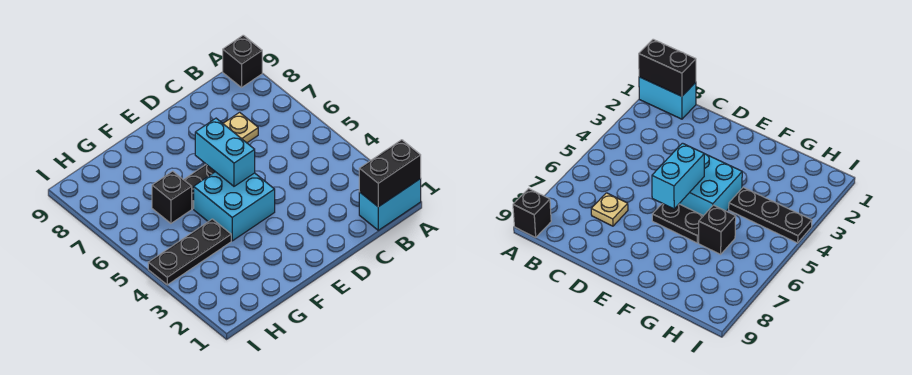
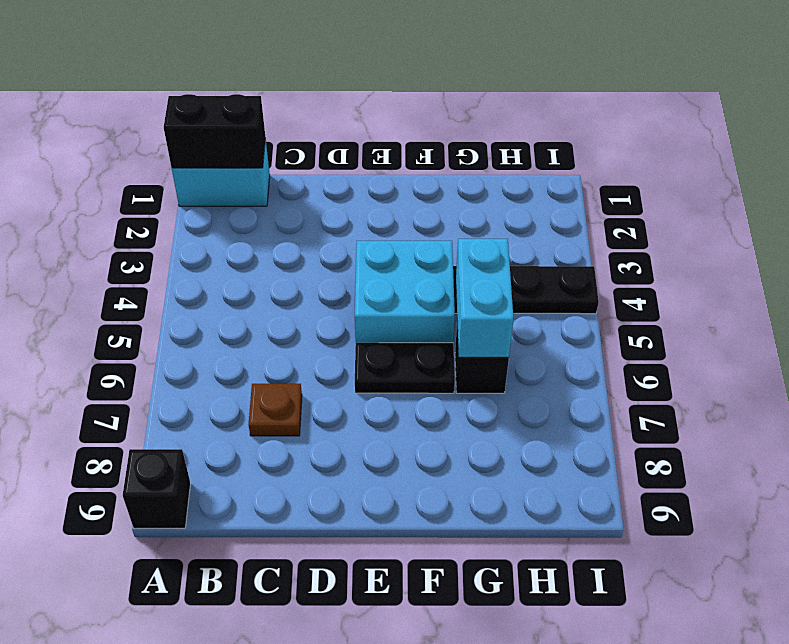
tan plate C7 level 1 -> brown plate C7 level 1
cyan brick E5:E6 level 2 -> cyan brick G5:G6 level 2

